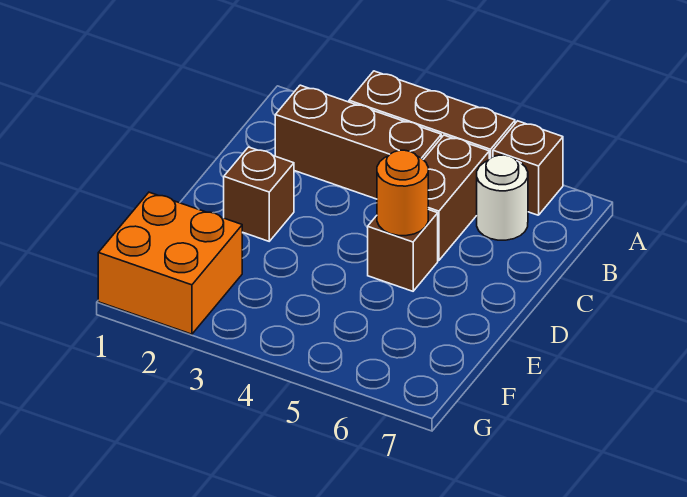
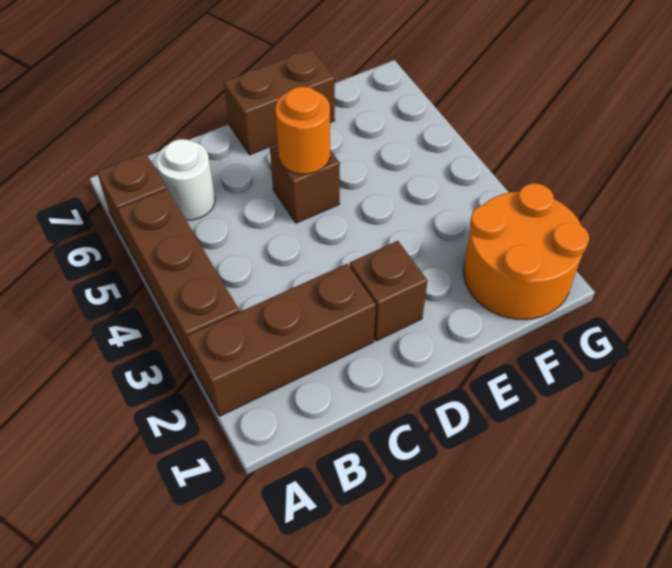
brown brick B2:B4 level 1 -> brown brick A2:C2 level 1
brown brick B5:C5 level 1 -> brown brick D7:E7 level 1
orange brick F1:G2 level 1 -> orange round brick F1:G2 level 1

